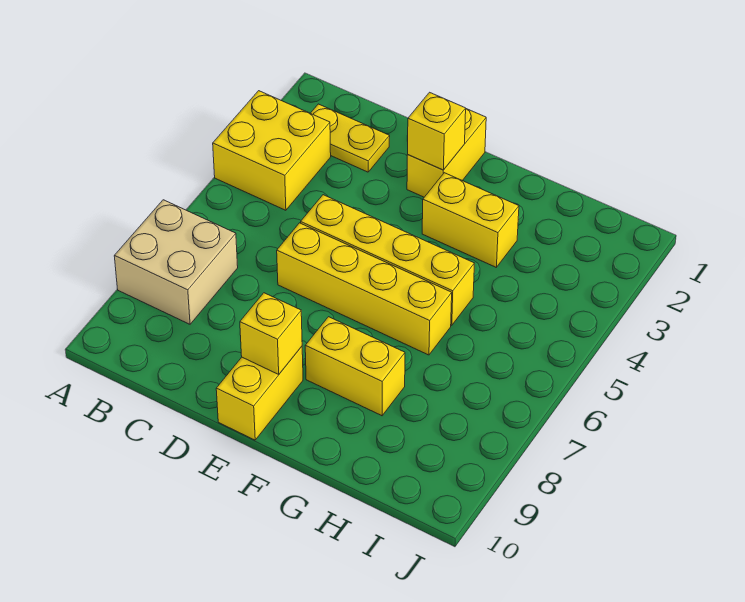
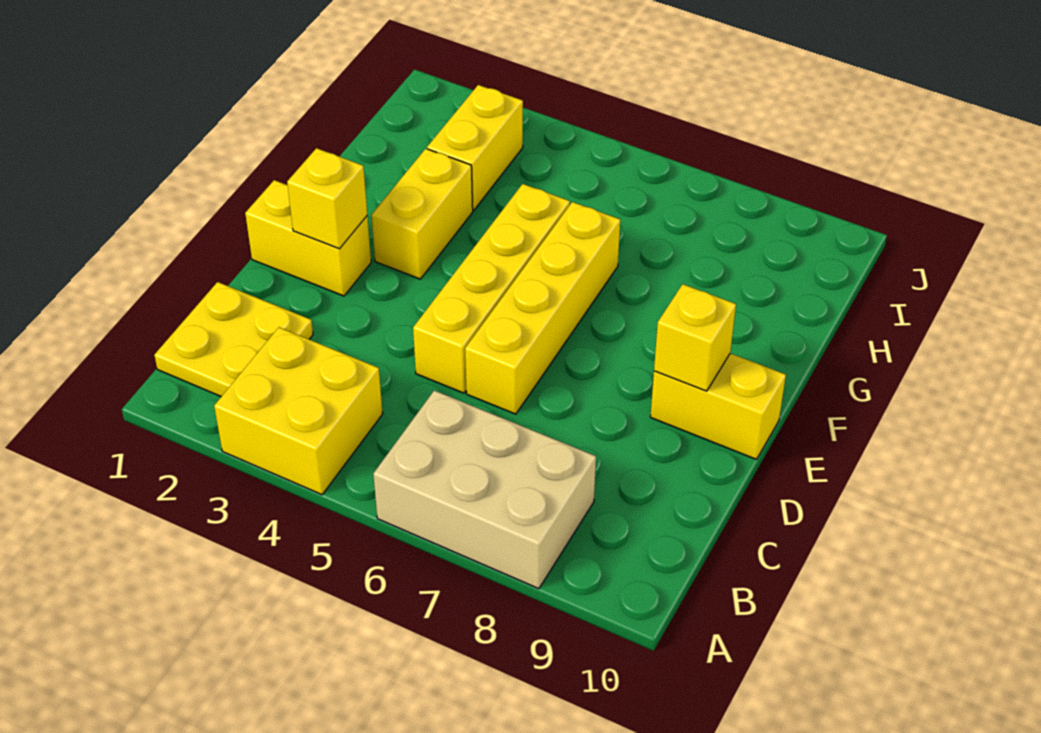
tan brick A7:B8 level 1 -> tan brick A6:B8 level 1
yellow plate B2:C2 level 1 -> yellow plate B1:C2 level 1
yellow brick F8:G8 level 1 -> yellow brick H3:I3 level 1

